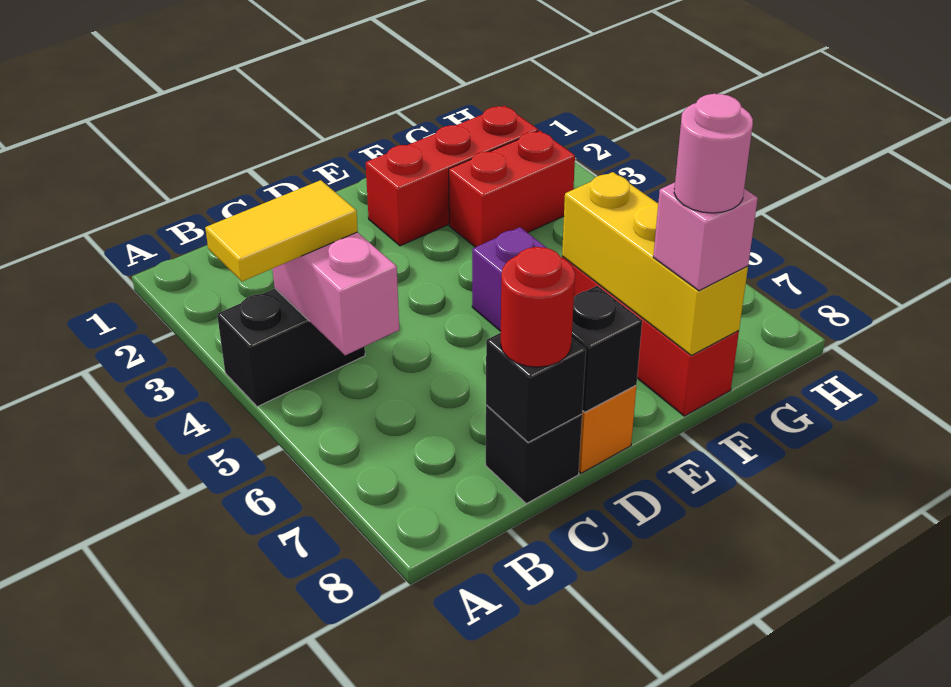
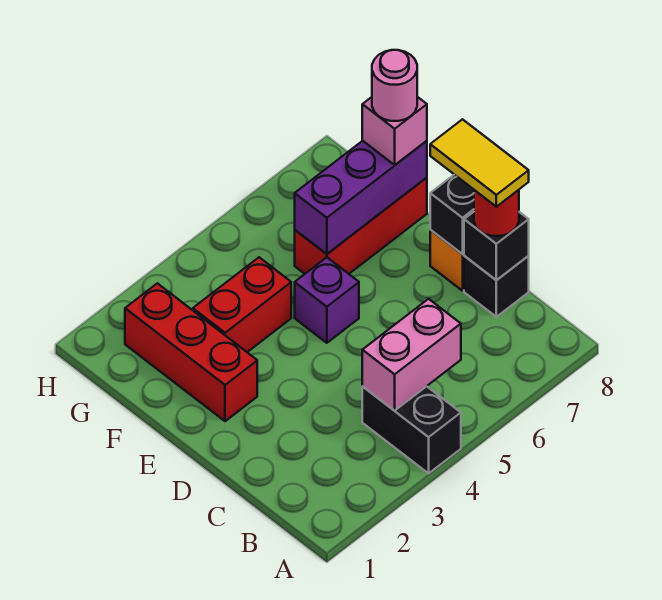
yellow tile A4:B4 level 3 -> yellow tile C8:D8 level 4
red brick F3:G3 level 1 -> red brick F3:F4 level 1
yellow brick F6:F8 level 2 -> purple brick F6:F8 level 2

